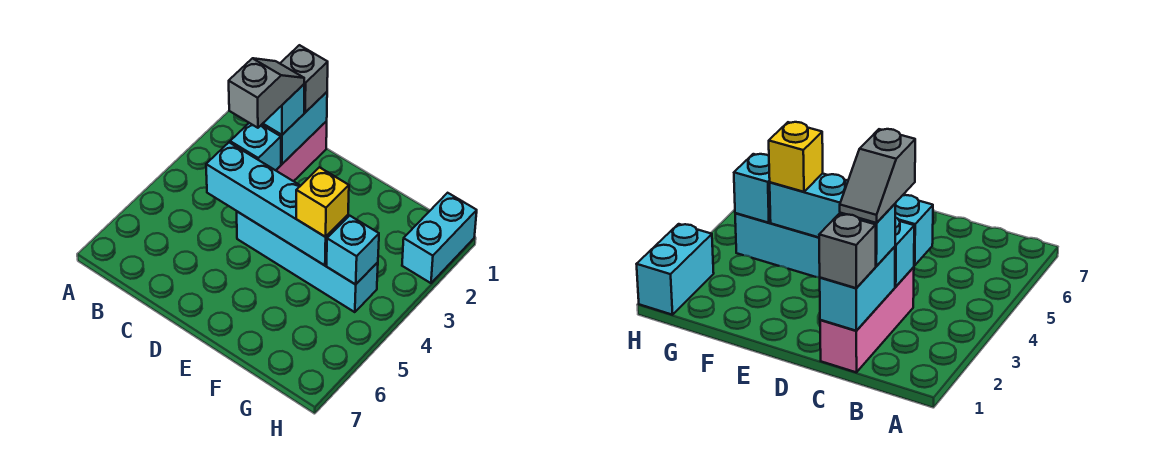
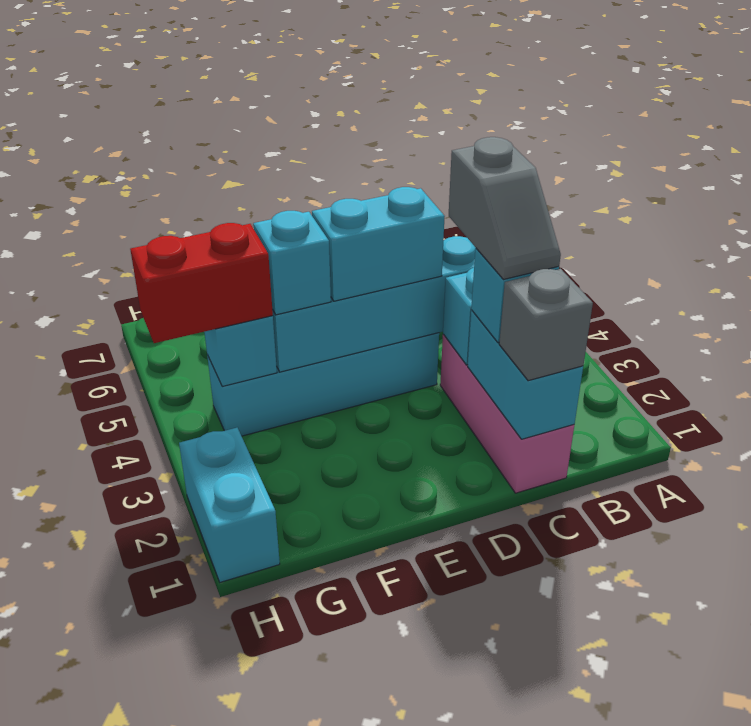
none -> cyan brick D4:E4 level 3
yellow brick F4 level 3 -> cyan brick F4 level 3
none -> red brick G4:H4 level 3

